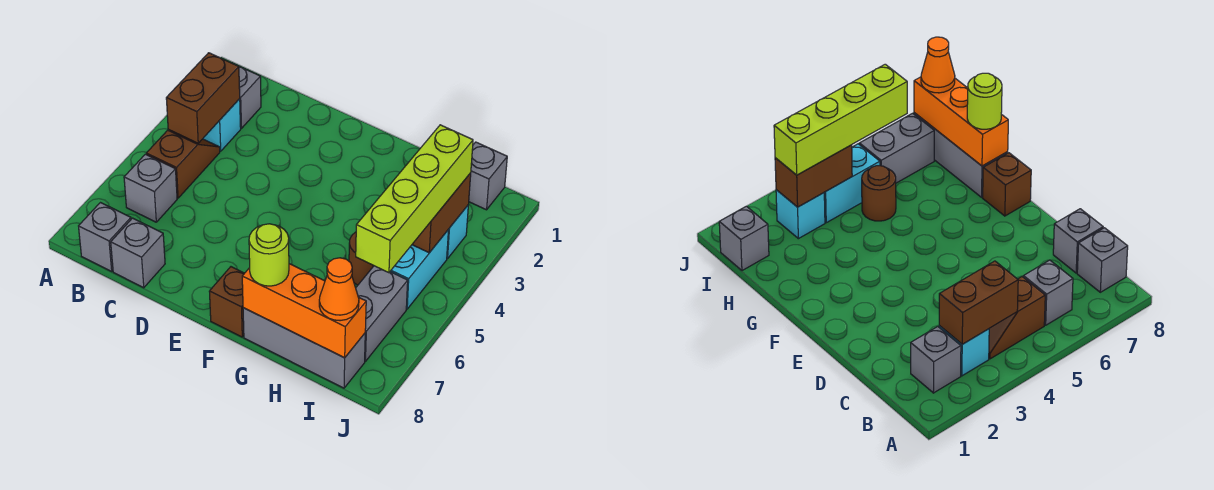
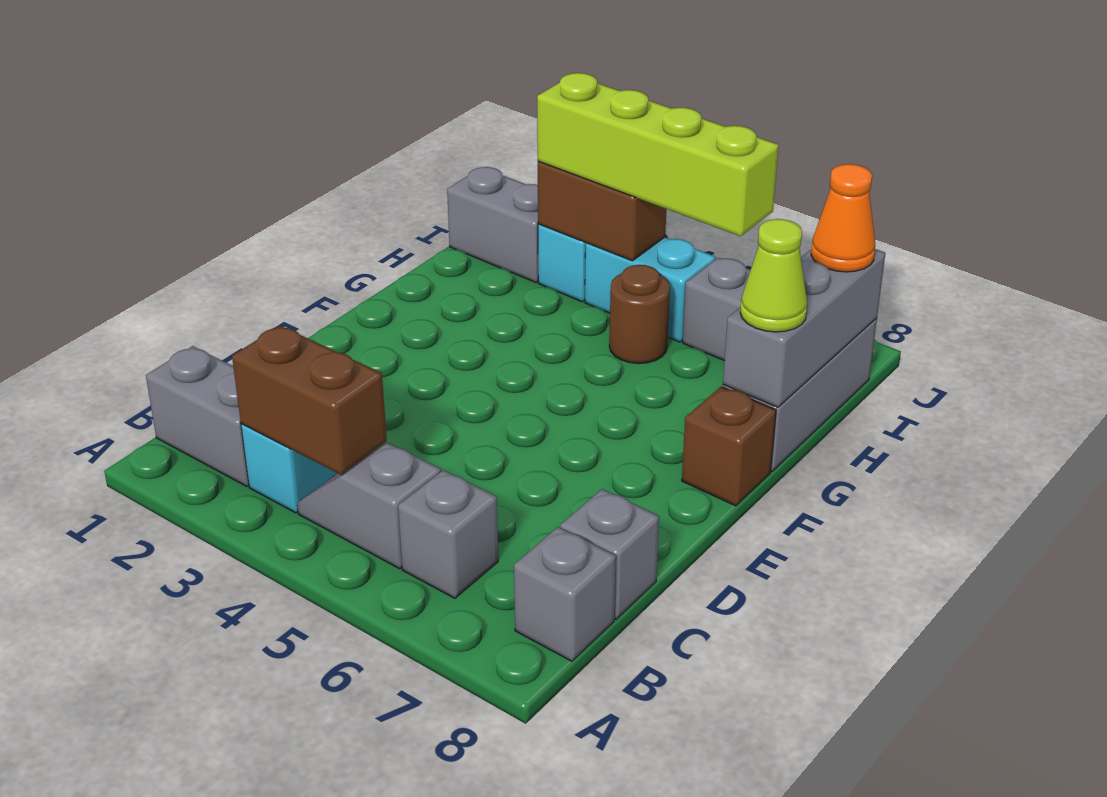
grey brick B2 level 1 -> grey brick B1:B2 level 1
brown slope B4:B5 level 1 top 5 -> grey slope B4:B5 level 1 top 5
orange brick G8:I8 level 2 -> grey brick G8:I8 level 2
lime round brick G8 level 3 -> lime cone G8 level 3
grey brick I1 level 1 -> grey brick I1:I2 level 1

